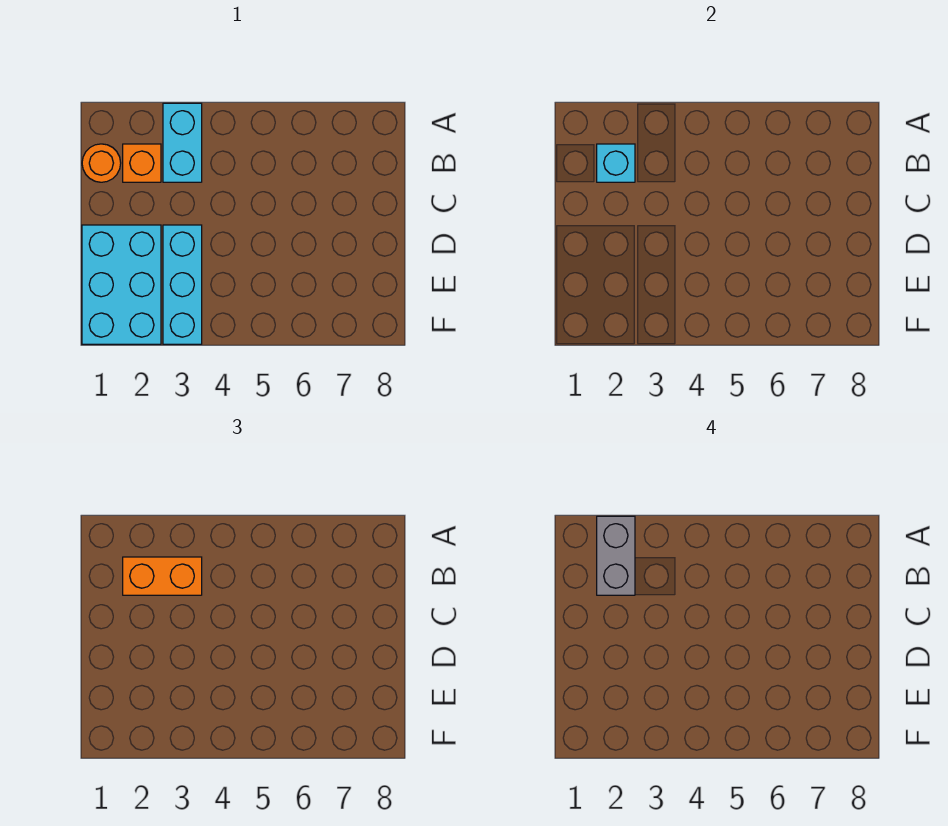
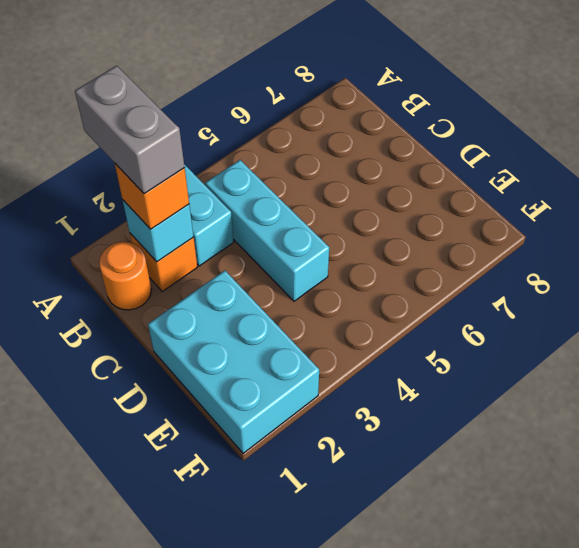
orange brick B2:B3 level 3 -> orange brick B2 level 3
cyan brick D3:F3 level 1 -> cyan brick B4:D4 level 1

